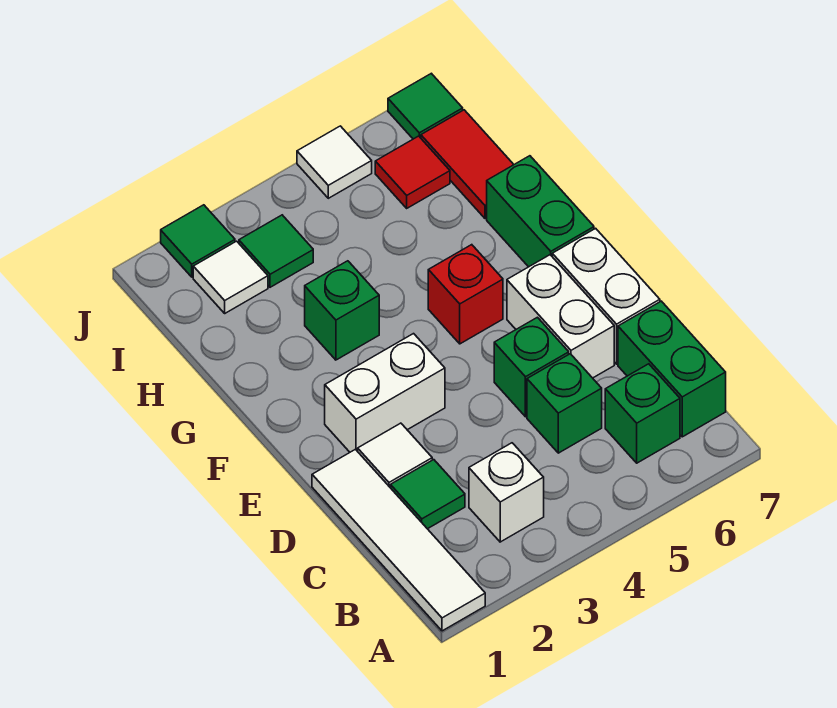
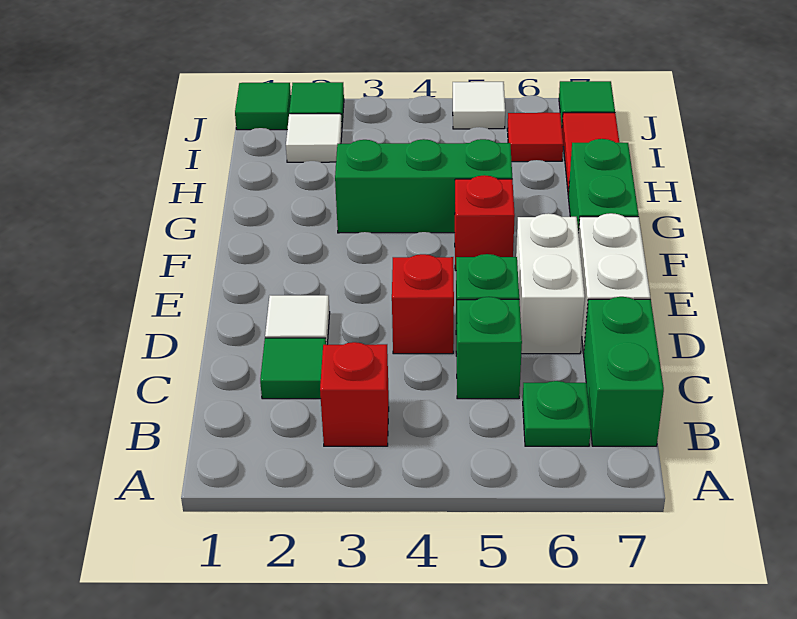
white tile A1:D1 level 1 -> none
white brick B3 level 1 -> red brick B3 level 1
green brick B6 level 1 -> green plate B6 level 1
none -> red brick D4 level 1
white brick E2:E3 level 1 -> none
green brick G3 level 1 -> green brick G3:G5 level 1
green tile I3 level 1 -> green tile J1 level 1

